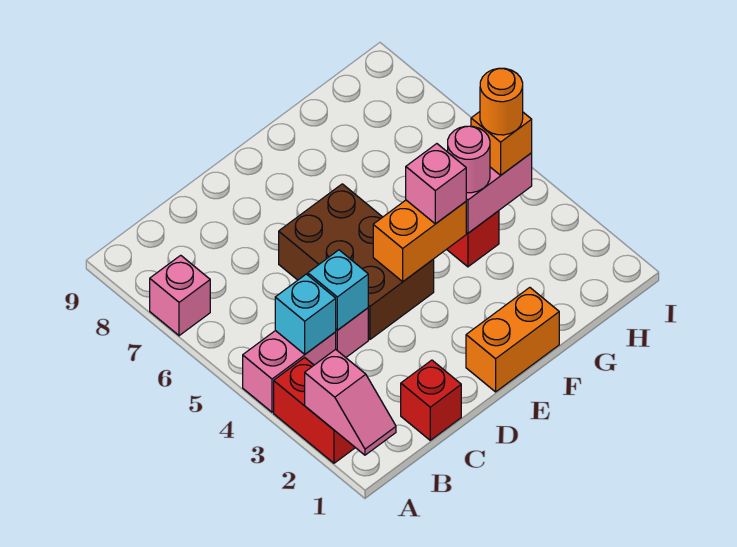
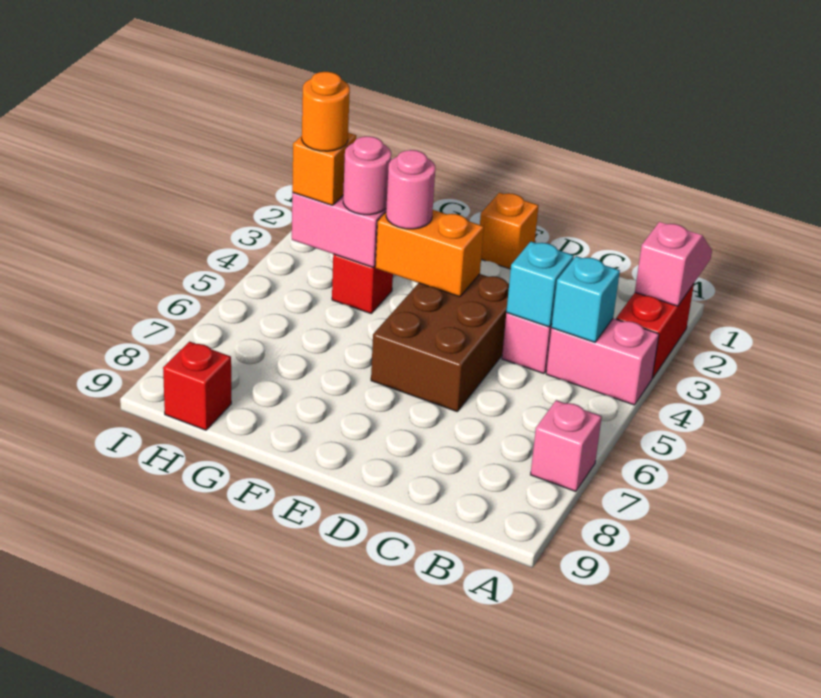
red brick C1 level 1 -> red brick H9 level 1
orange brick E1:F1 level 1 -> orange brick E1 level 1
pink brick F4 level 3 -> pink round brick F4 level 3

